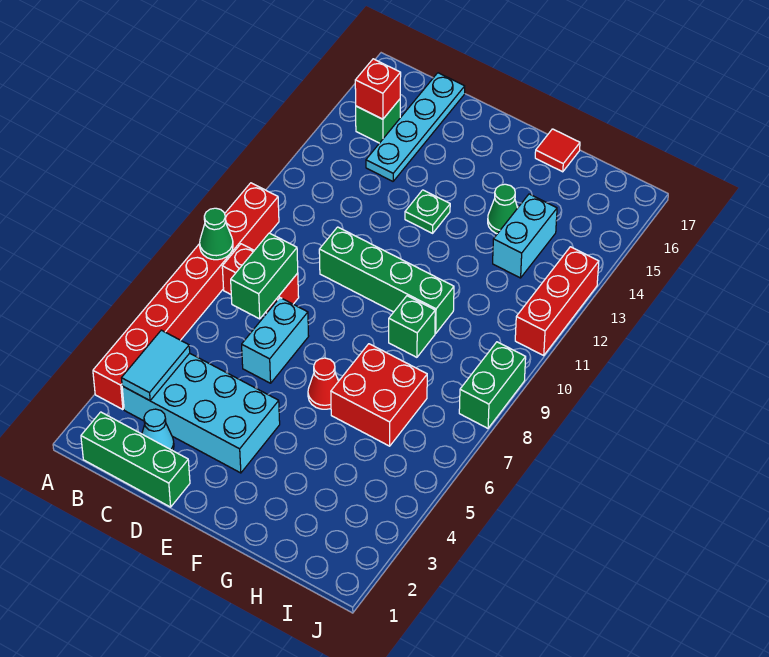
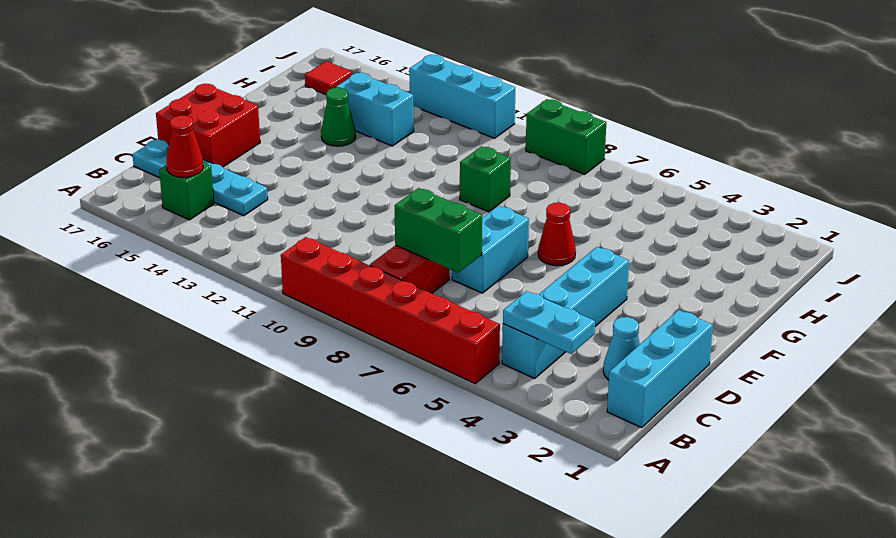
red brick A3:A10 level 1 -> red brick A5:A10 level 1
green cone A8 level 2 -> none
green brick B1:D1 level 1 -> cyan brick B1:D1 level 1
cyan brick B3:E4 level 1 -> cyan brick B4:E4 level 1
cyan tile B3:B4 level 2 -> cyan plate B3:B4 level 2
red brick B15 level 2 -> red cone B15 level 2
cyan brick D6:D7 level 1 -> cyan brick D7:E7 level 1
green brick D10:G10 level 1 -> none
green plate E13 level 1 -> none
red brick G6:H7 level 1 -> red brick D16:E17 level 1
red tile G17 level 1 -> red tile I16 level 1
red brick J11:J13 level 1 -> cyan brick J11:J13 level 1

